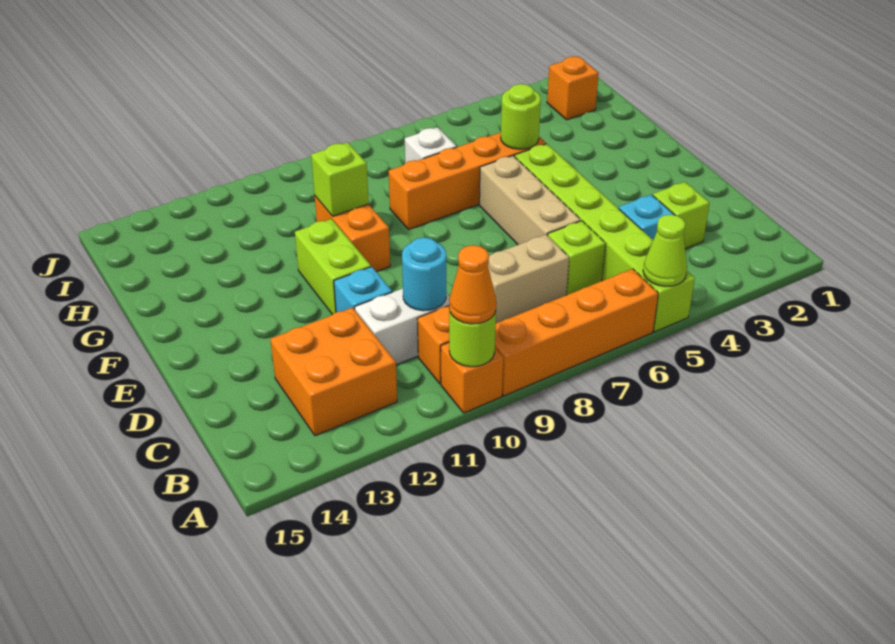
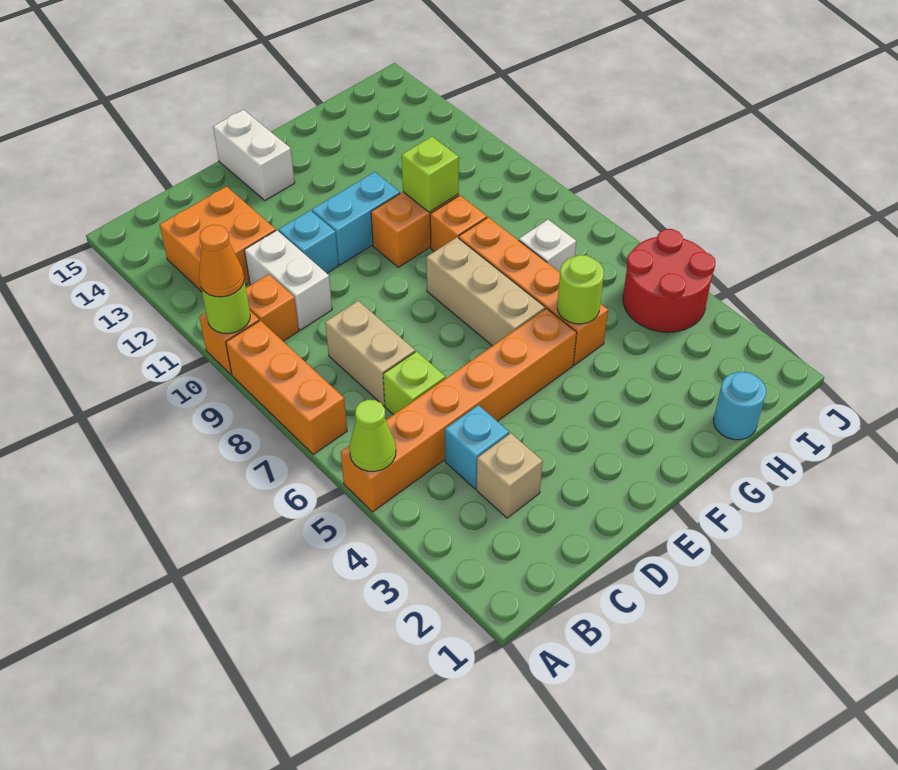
lime brick A5:F5 level 1 -> orange brick A5:F5 level 1
orange brick A6:A9 level 1 -> orange brick A7:A9 level 1
lime brick C3 level 1 -> tan brick C3 level 1
cyan round brick C10 level 2 -> cyan round brick H1 level 1
tan brick D6:F6 level 1 -> tan brick F6:F8 level 1
lime brick E11:F11 level 1 -> cyan brick E11:F11 level 1
none -> white brick E14:E15 level 1
orange brick I2 level 1 -> orange brick G9 level 1
none -> red round brick I4:J5 level 1

